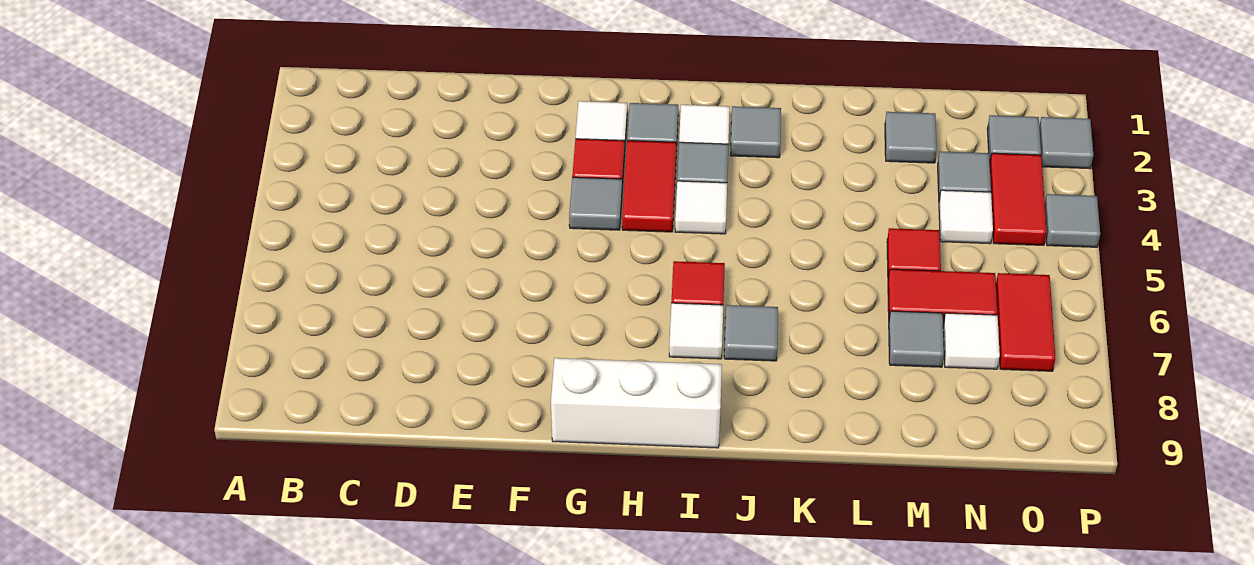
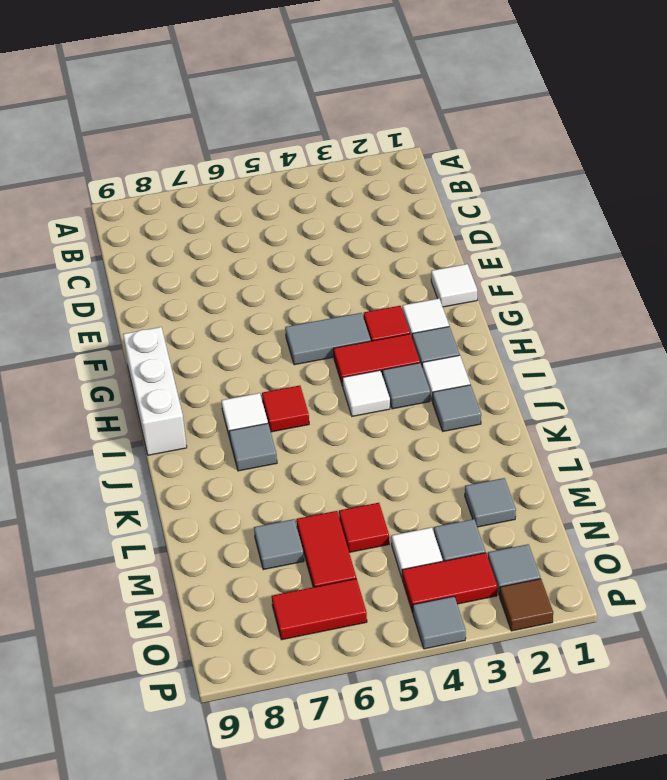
grey tile G4 level 1 -> grey tile G4:G5 level 1
white tile N7 level 1 -> white tile F1 level 1
grey tile P2 level 1 -> brown tile P2 level 1

